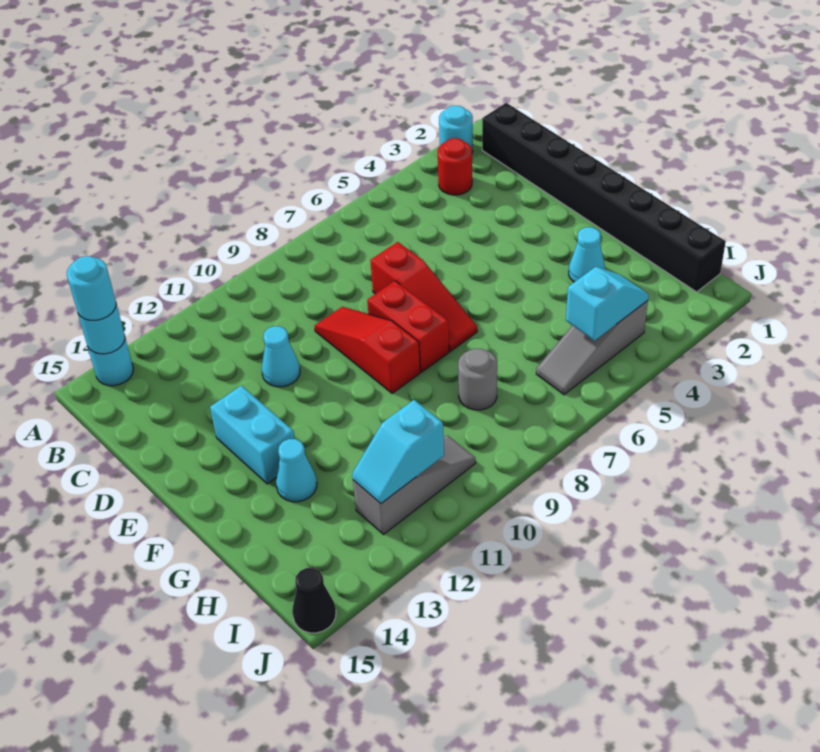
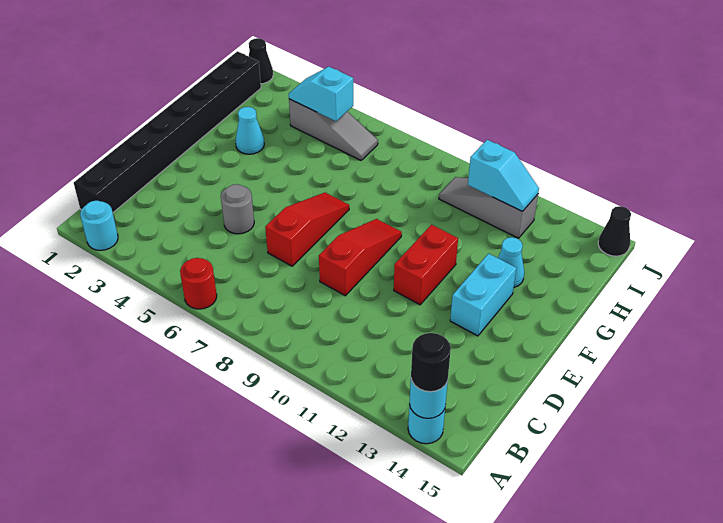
cyan round brick A14 level 3 -> black round brick A14 level 3
red round brick B3 level 1 -> red round brick A6 level 1
red slope D9:F9 level 1 top F -> red slope D9:F9 level 1 top D
cyan cone D11 level 1 -> none
red brick E8:F8 level 1 -> red brick E11:F11 level 1
grey round brick H8 level 1 -> grey round brick D5 level 1
none -> black cone J1 level 1

